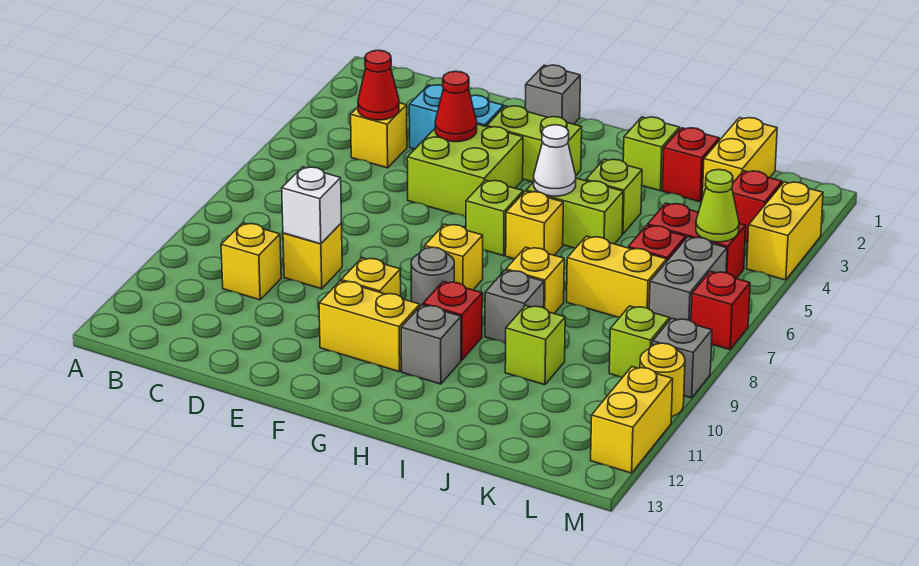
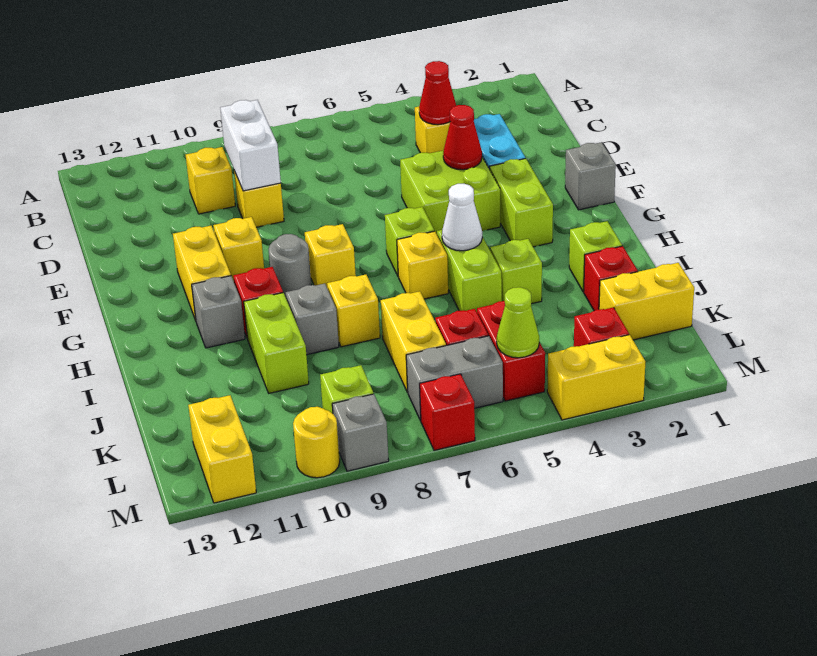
white brick D9 level 2 -> white brick C9:D9 level 2
lime brick J10 level 1 -> lime brick I10:J10 level 1
yellow brick M11:M12 level 1 -> yellow brick L12:M12 level 1

